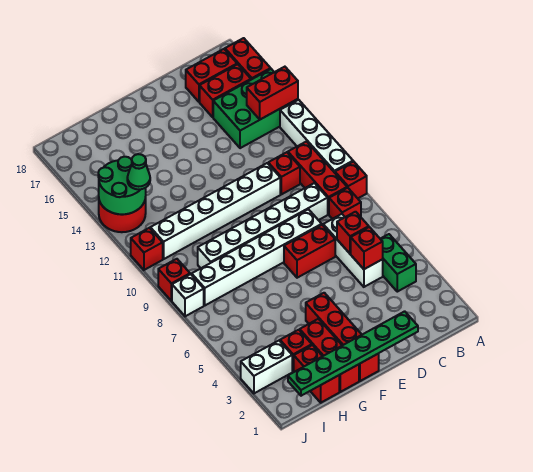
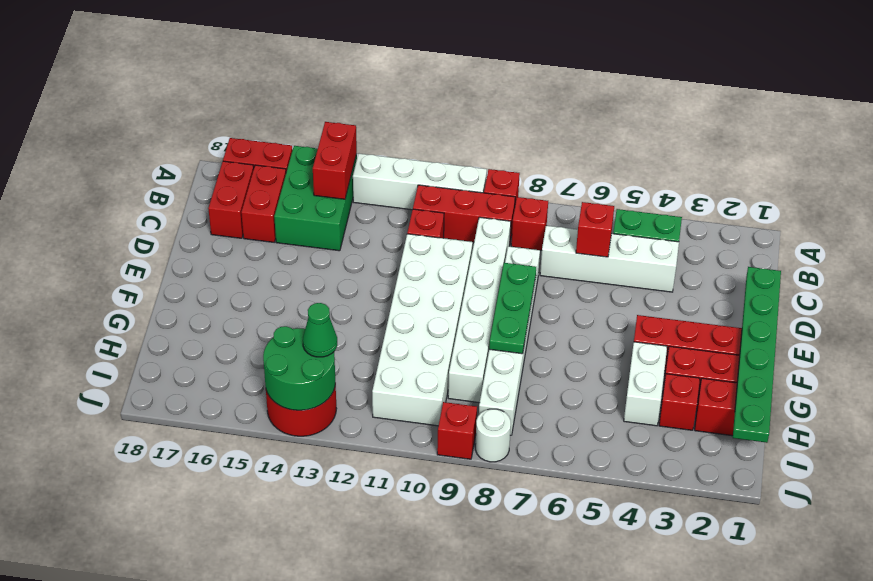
white brick C5:C7 level 1 -> white brick C4:C7 level 1
red brick C5 level 2 -> none
red brick D7:E7 level 1 -> none
white brick D11:I11 level 1 -> white brick D10:I11 level 1
none -> green plate E8:G8 level 2
white brick I3:J3 level 1 -> white brick G4:H4 level 1
white brick J8 level 1 -> white round brick J8 level 1
red brick J11 level 1 -> none

